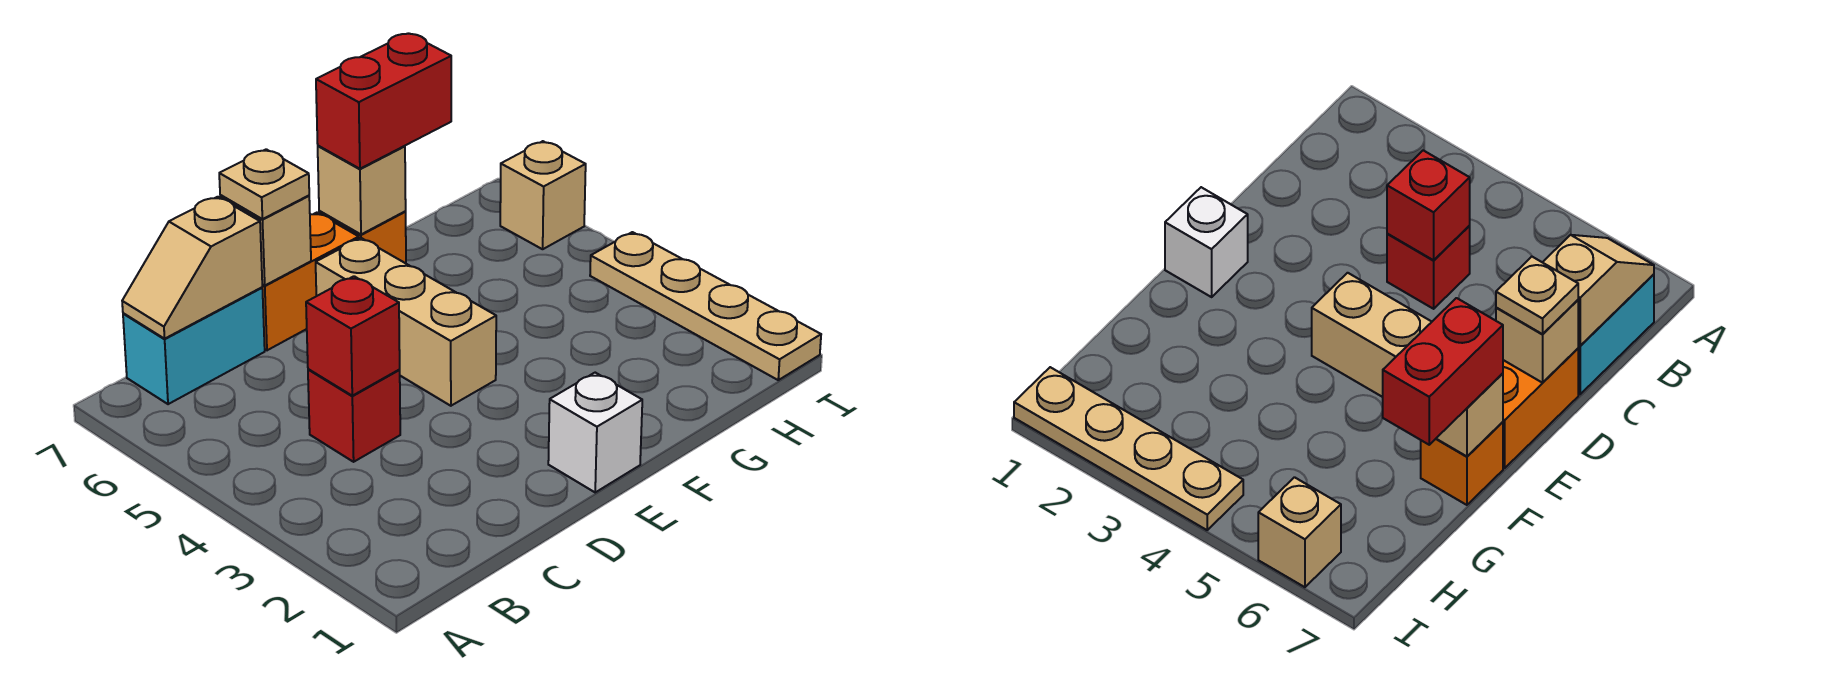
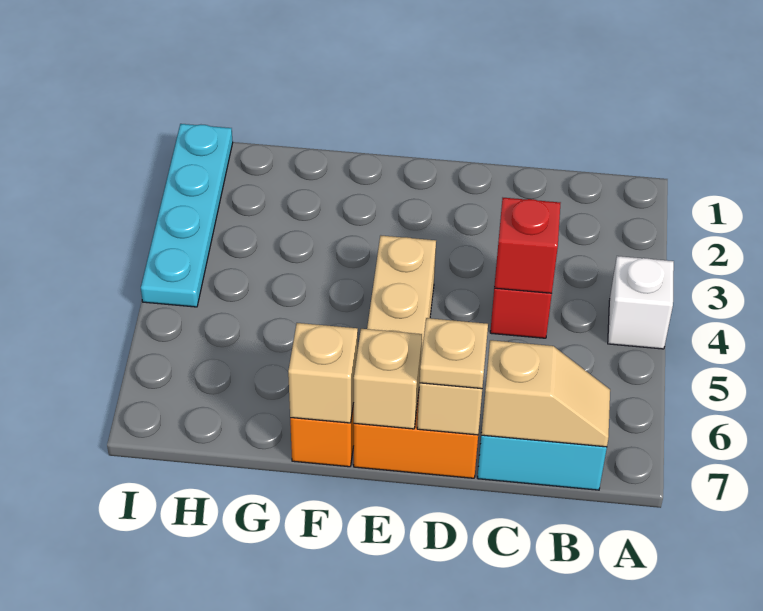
white brick E1 level 1 -> white brick A4 level 1
red brick F7:G7 level 3 -> none
tan plate I1:I4 level 1 -> cyan plate I1:I4 level 1
tan brick I6 level 1 -> tan brick E7 level 2

